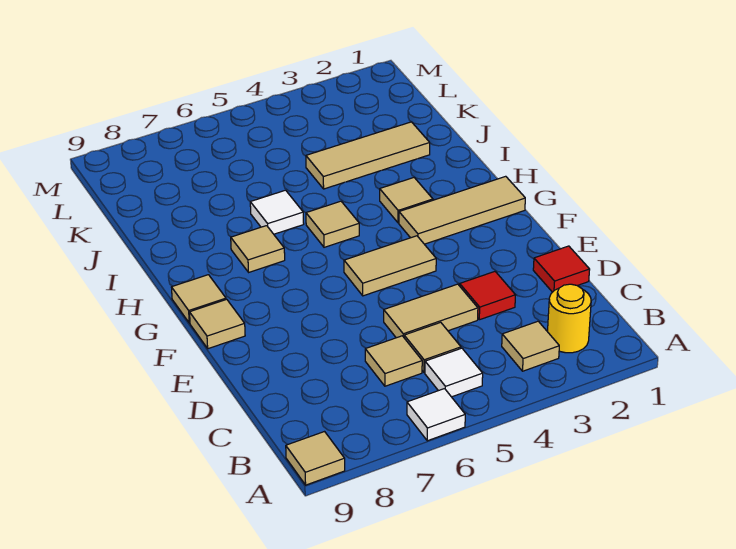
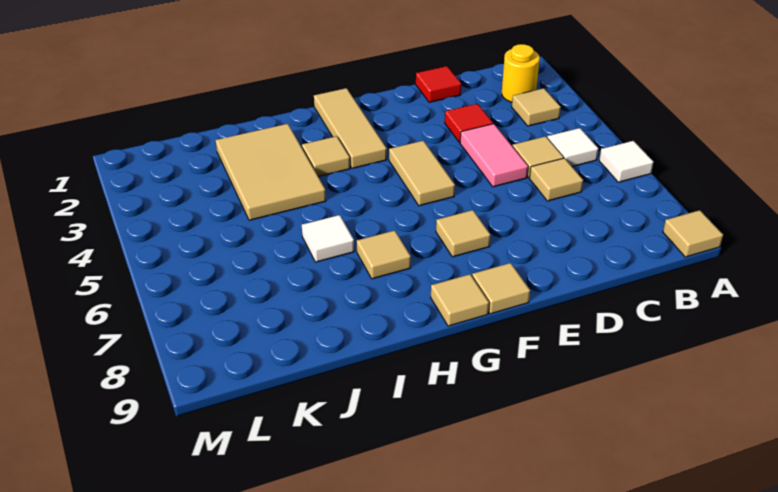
tan tile D4:D5 level 1 -> pink tile D4:D5 level 1
tan tile H5 level 1 -> tan tile F7 level 1
tan tile J2:J4 level 1 -> tan tile I2:J4 level 1

